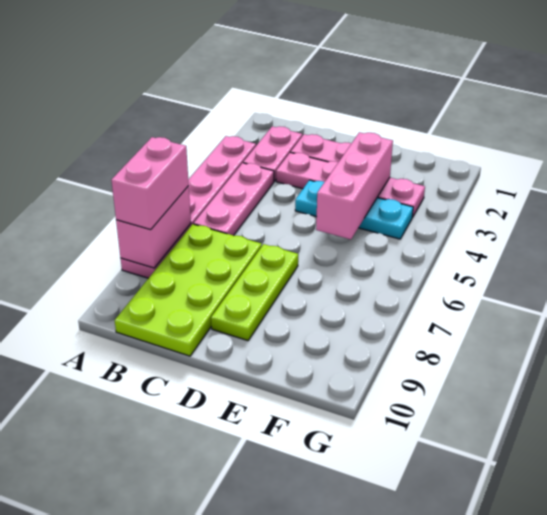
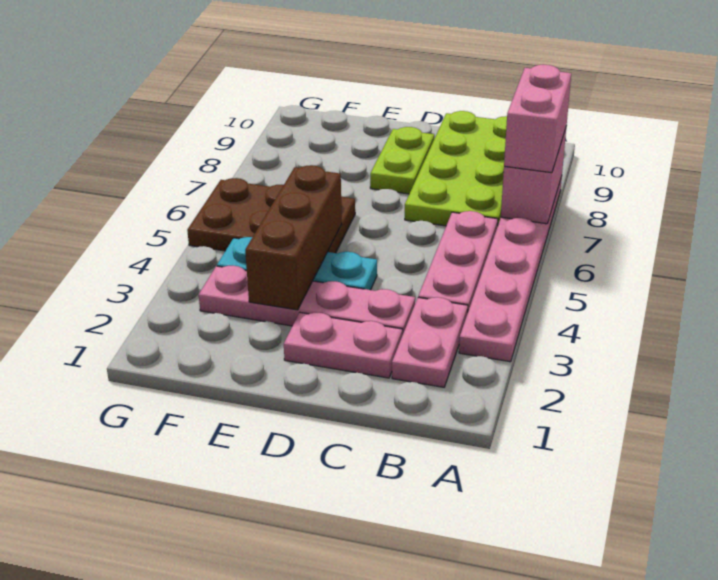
lime plate D7:D9 level 1 -> lime plate D8:D9 level 1
pink brick E3:E5 level 2 -> brown brick E3:E5 level 2
none -> brown plate E5:G6 level 1

